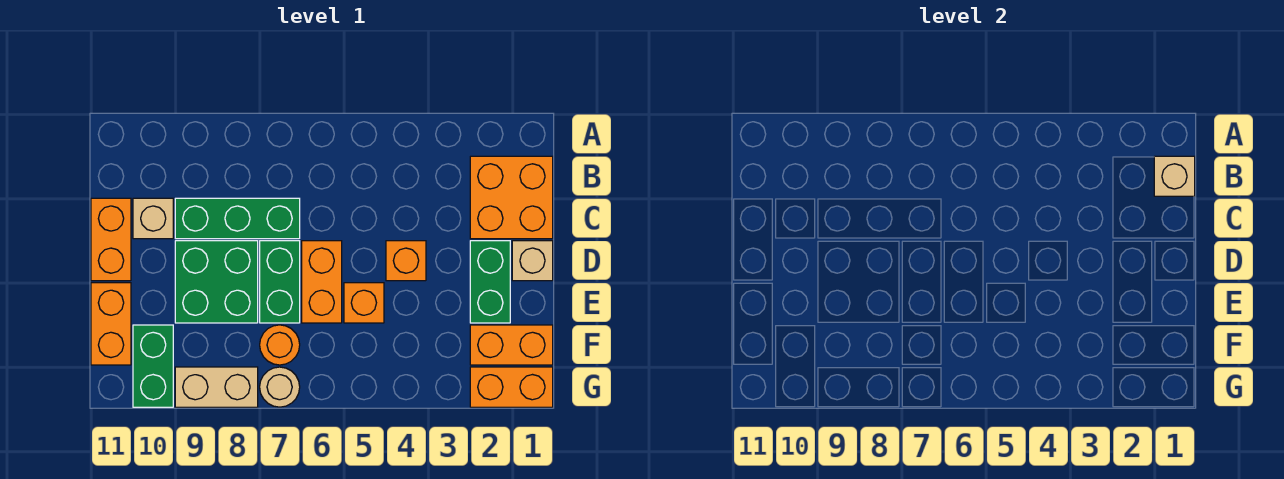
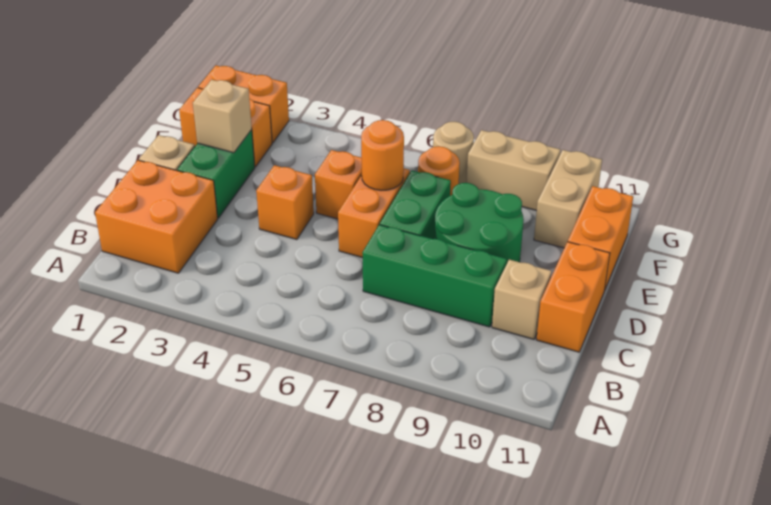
tan brick B1 level 2 -> tan brick E2 level 2
green brick D8:E9 level 1 -> green round brick D8:E9 level 1
none -> orange round brick E6 level 2
green brick F10:G10 level 1 -> tan brick F10:G10 level 1

